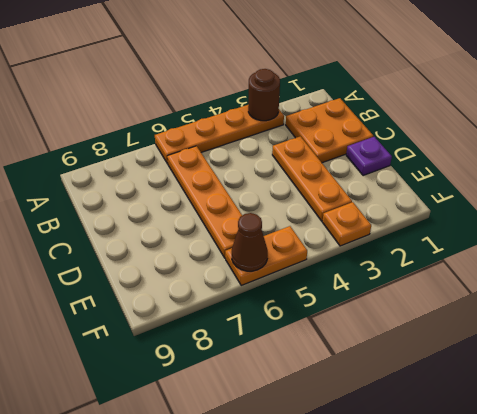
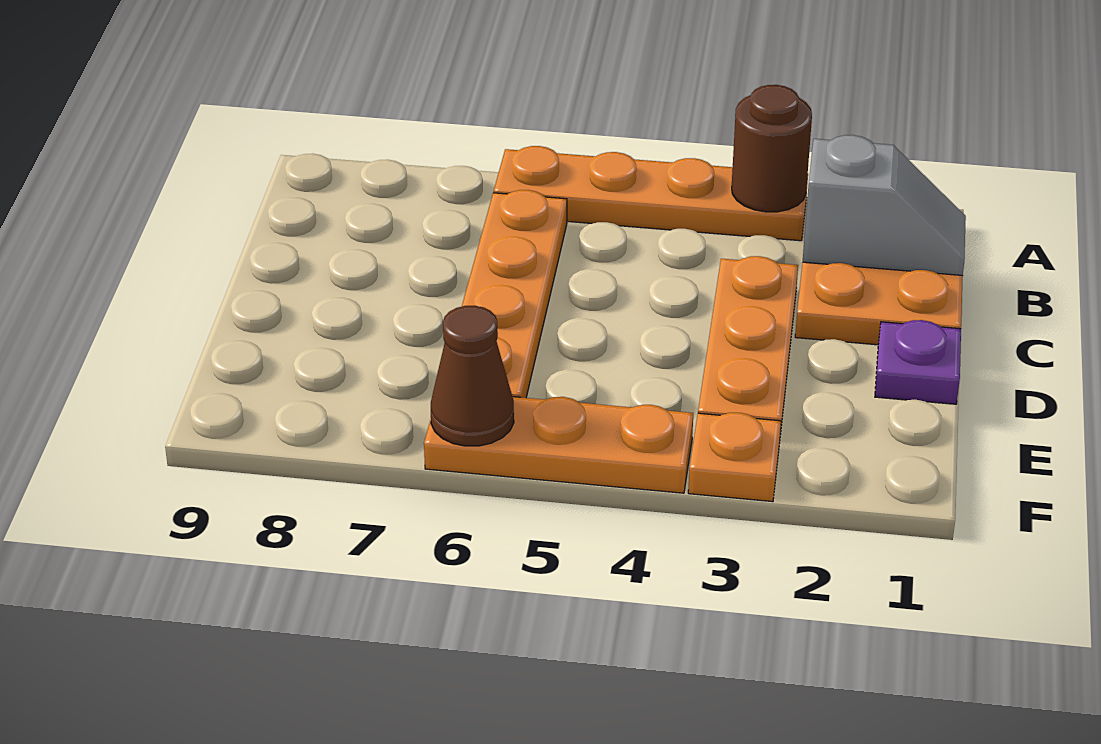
none -> grey slope B1:B2 level 2 top 2
orange plate F5:F6 level 1 -> orange plate F4:F6 level 1

